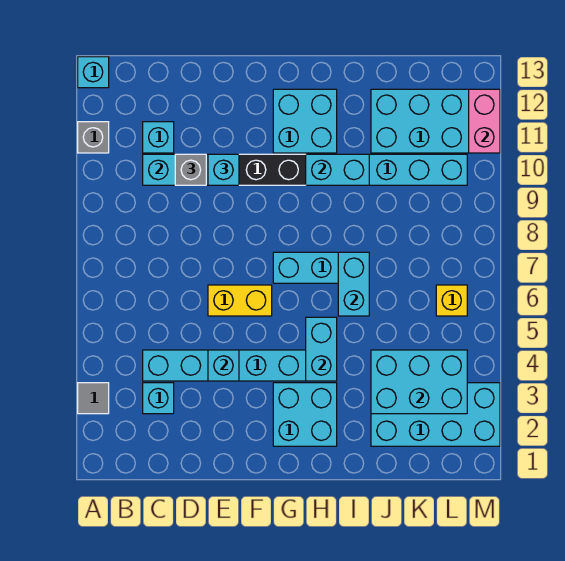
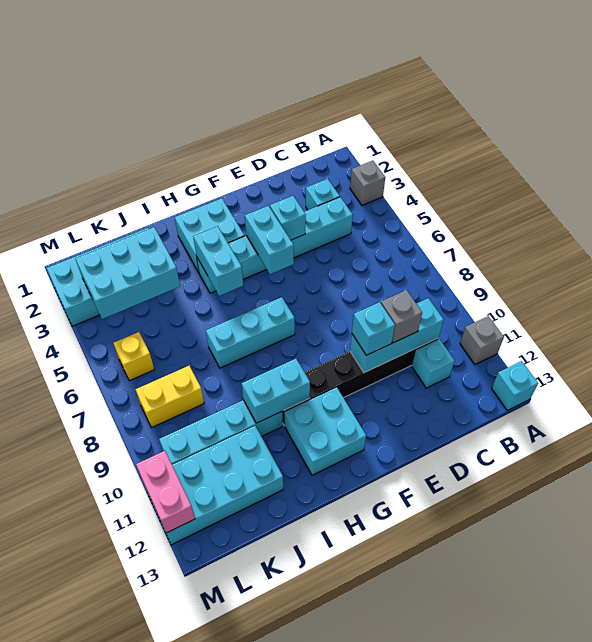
grey tile A3 level 1 -> grey brick A3 level 1
yellow brick E6:F6 level 1 -> yellow brick K8:L8 level 1
cyan brick I6:I7 level 2 -> cyan brick F4:F5 level 2

